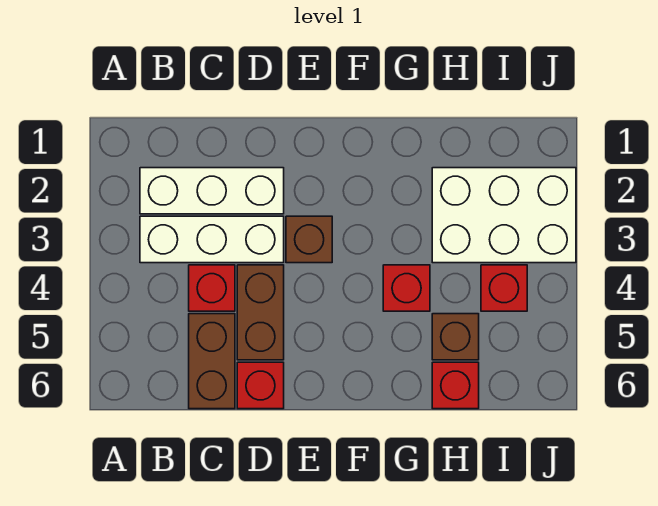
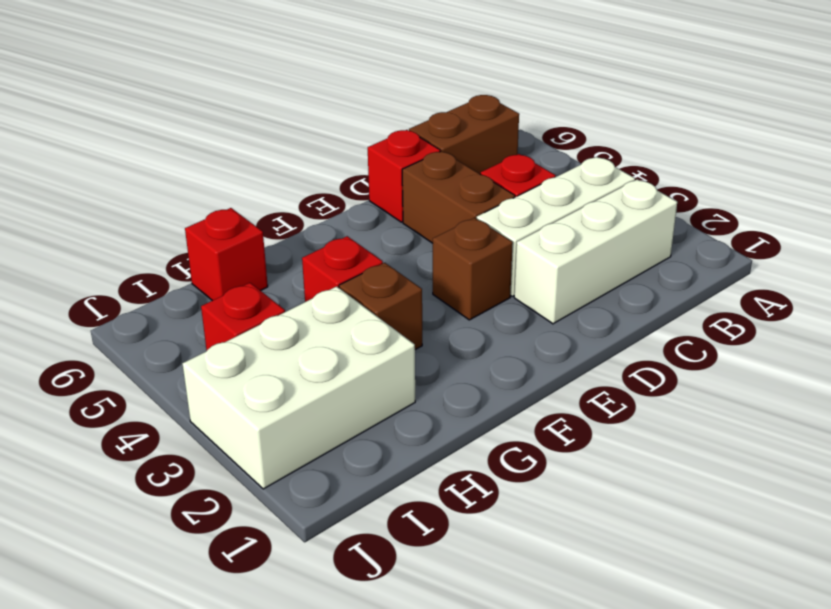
brown brick C5:C6 level 1 -> brown brick B6:C6 level 1
brown brick H5 level 1 -> brown brick G3 level 1

